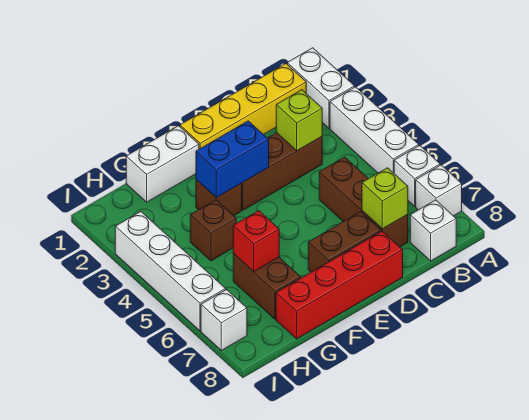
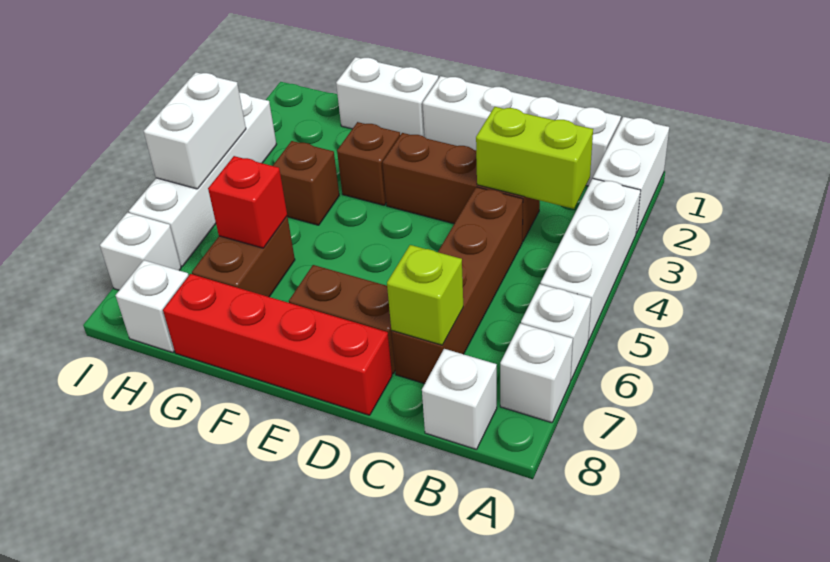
yellow brick B1:E1 level 1 -> white brick B1:E1 level 1
lime brick C3 level 2 -> lime brick B3:C3 level 2
brown brick C5:C7 level 1 -> brown brick C4:C7 level 1
blue brick E3:F3 level 2 -> none
none -> white brick H8 level 1
none -> white brick I4:I5 level 2

